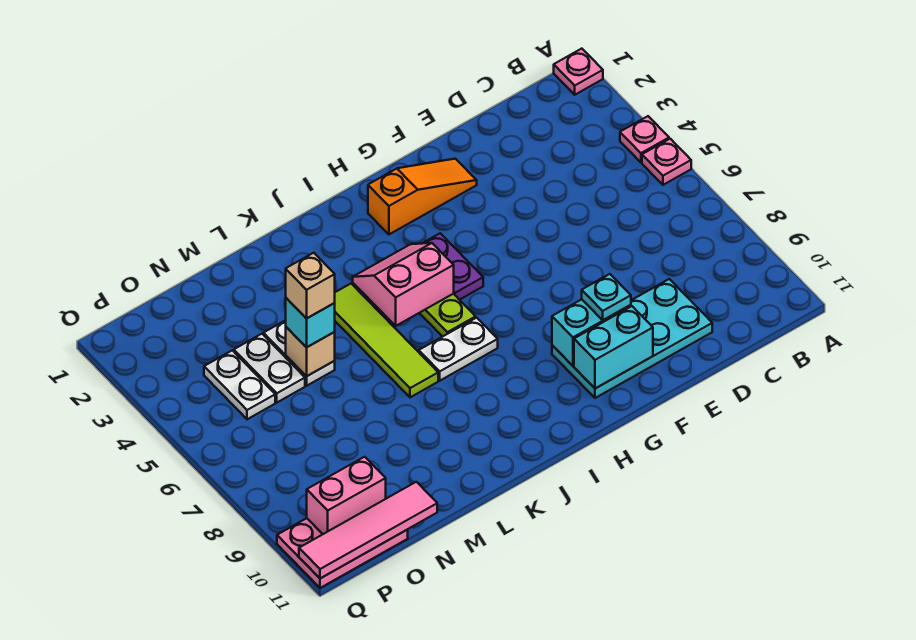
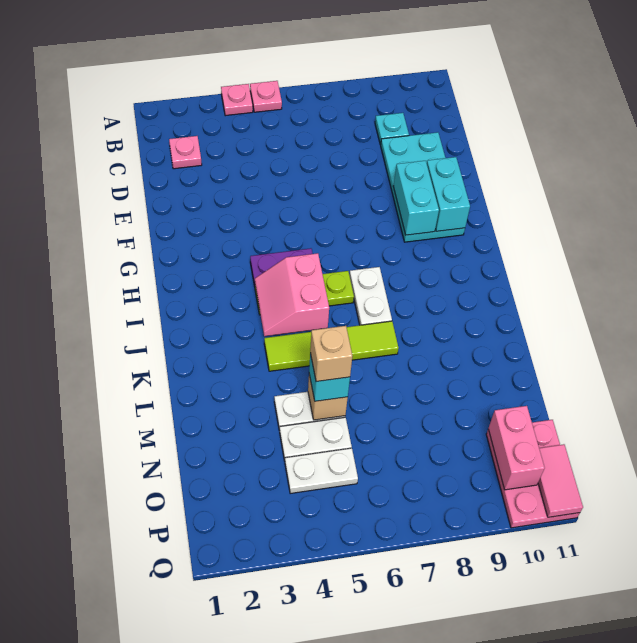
pink plate A1 level 1 -> pink plate C2 level 1
orange slope F2:H2 level 1 top H -> none
cyan plate F9 level 3 -> cyan plate C9 level 1
pink tile N11:Q11 level 2 -> pink tile P11:Q11 level 2

